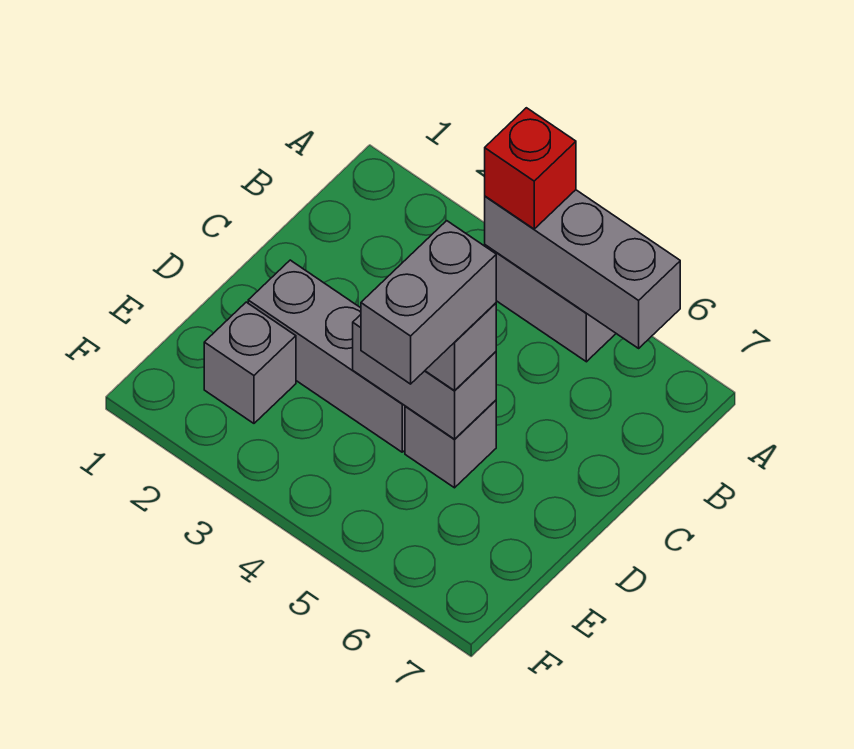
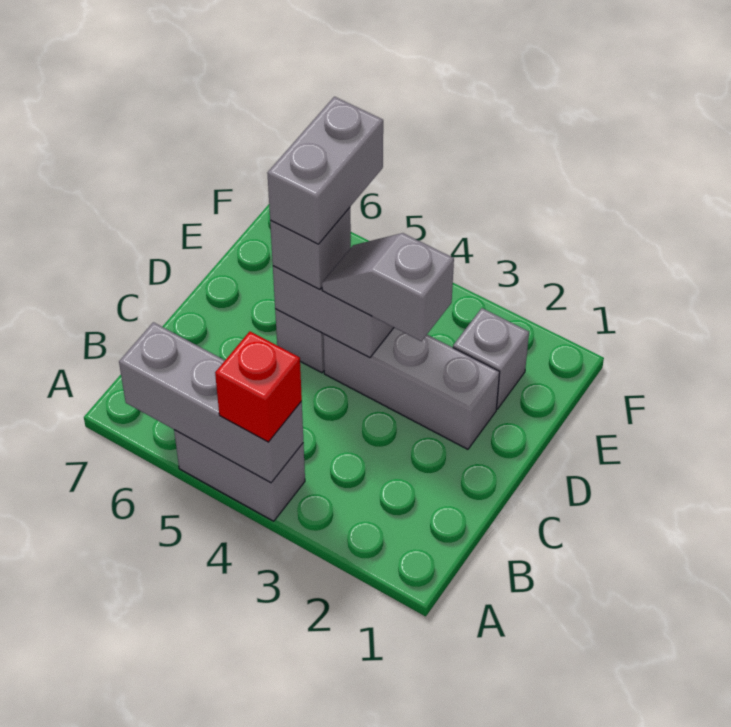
none -> grey slope D3:D4 level 3 top 3

